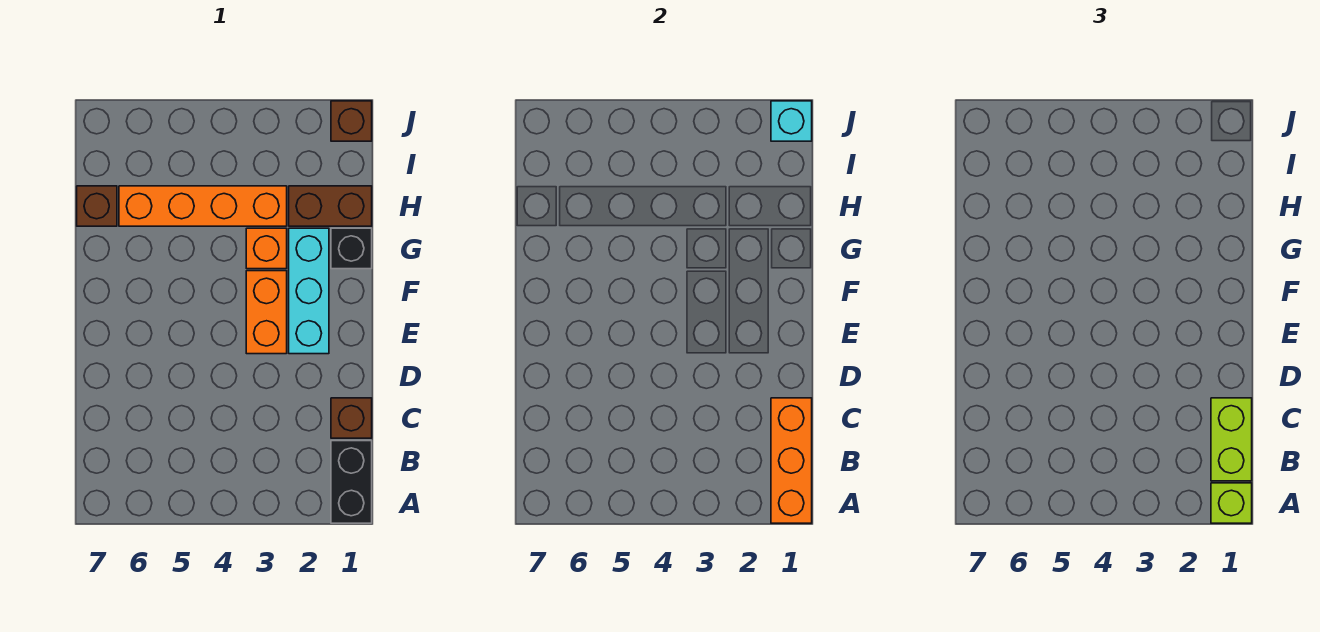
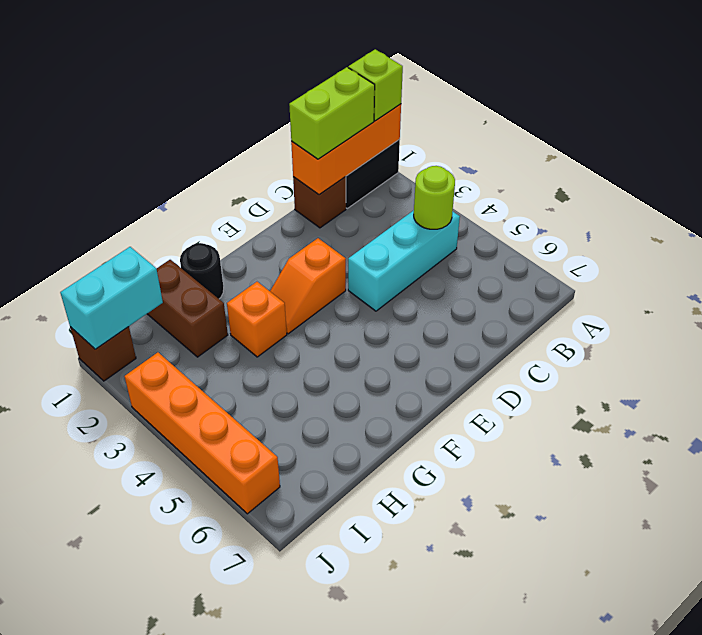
none -> lime round brick B4 level 2
cyan brick E2:G2 level 1 -> cyan brick B4:D4 level 1
orange brick E3:F3 level 1 -> orange slope E3:F3 level 1 top E
black brick G1 level 1 -> black round brick G1 level 1
orange brick H3:H6 level 1 -> orange brick J3:J6 level 1
brown brick H7 level 1 -> none
cyan brick J1 level 2 -> cyan brick I1:J1 level 2

